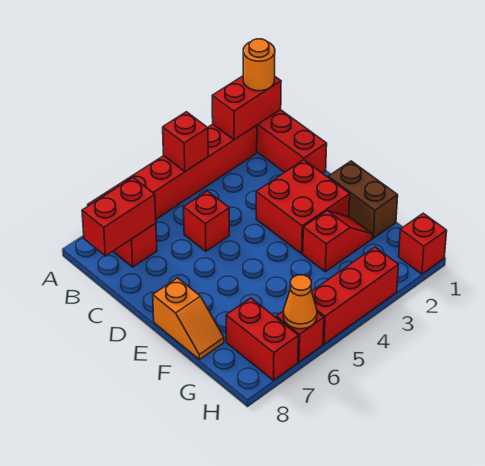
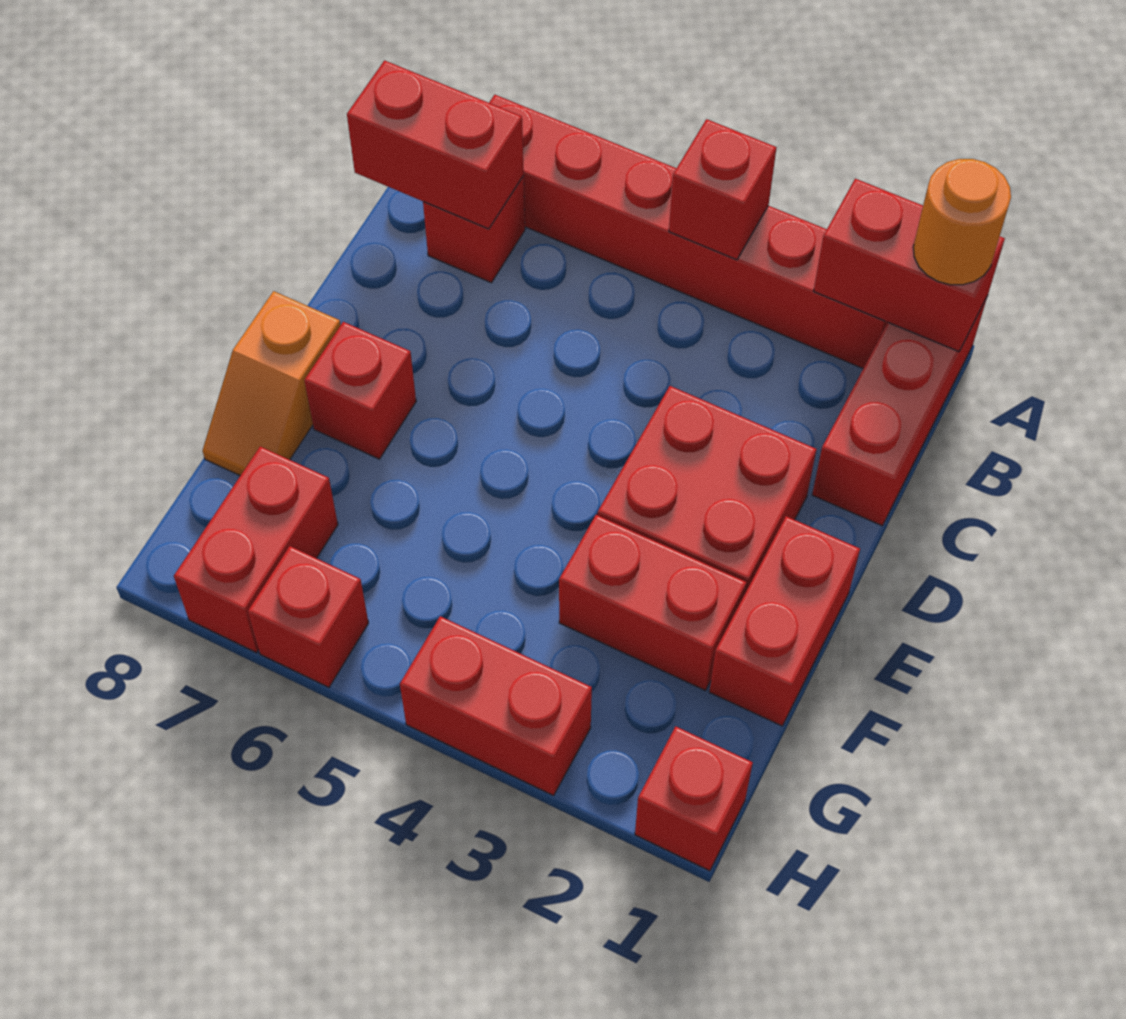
red brick C5 level 1 -> red brick E7 level 1
brown brick E1:F1 level 1 -> red brick E1:F1 level 1
red slope F2:F3 level 1 top 3 -> red brick F2:F3 level 1
red brick H3:H5 level 1 -> red brick H3:H4 level 1
orange cone H6 level 2 -> none

